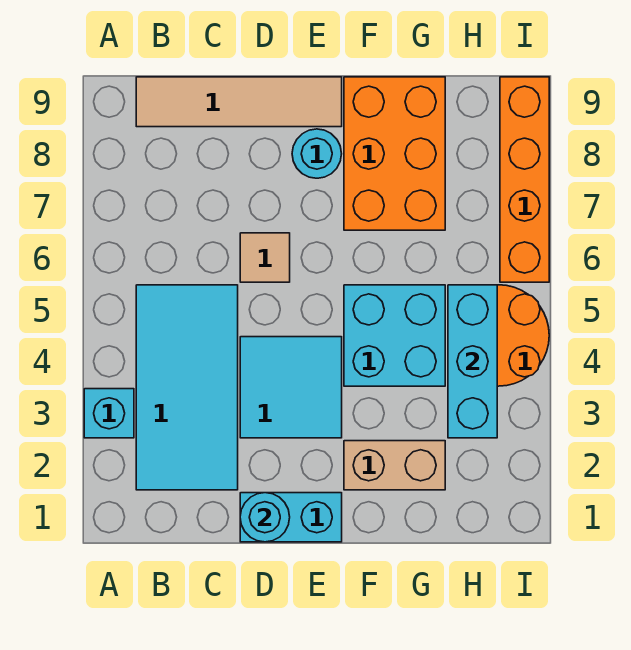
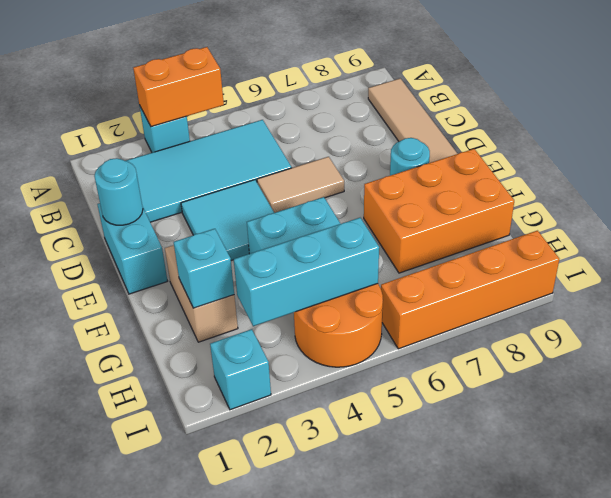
none -> orange brick A3:A4 level 2
tan tile D6 level 1 -> tan tile D5:D6 level 1
none -> cyan brick G2 level 2
none -> cyan brick I2 level 1

